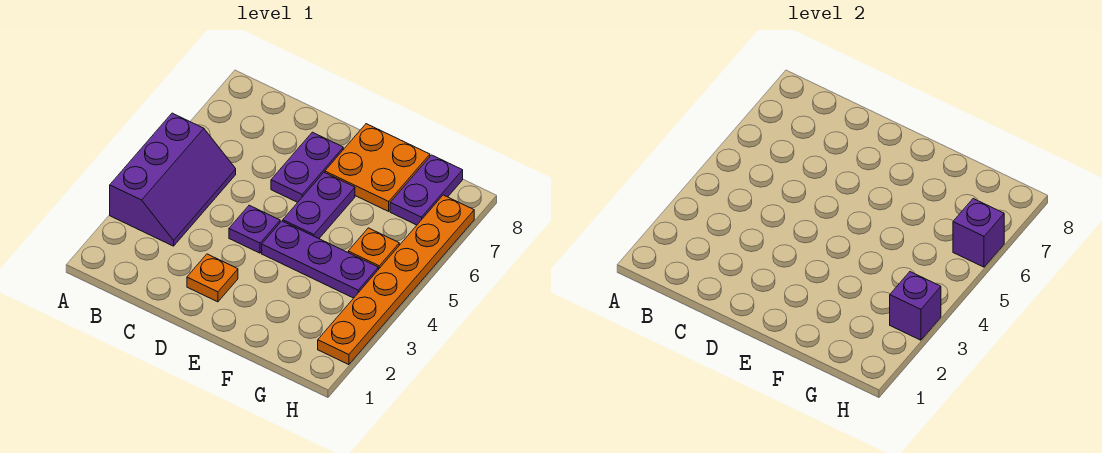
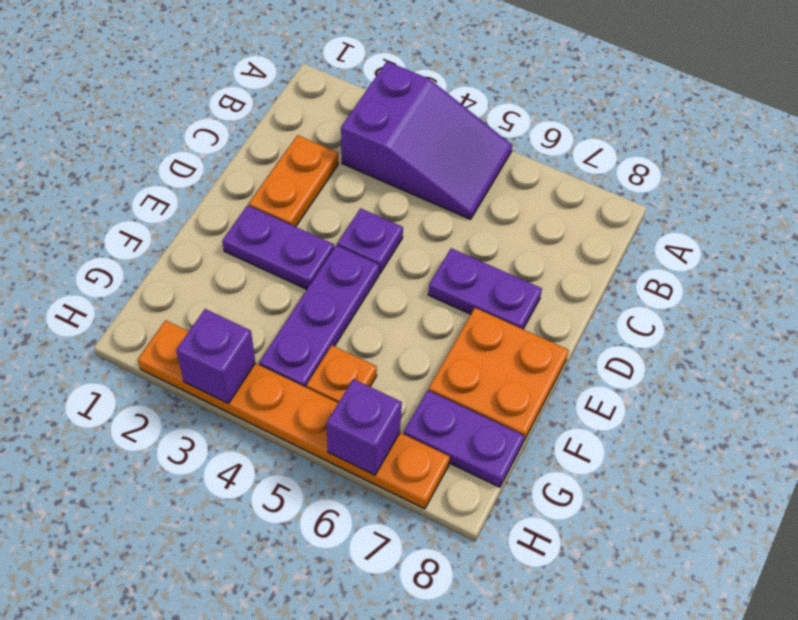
purple slope A3:B5 level 1 top A -> purple slope A3:B5 level 1 top 3
orange plate D2 level 1 -> orange plate C2:D2 level 1
purple plate E5:E6 level 1 -> purple plate E2:E3 level 1

